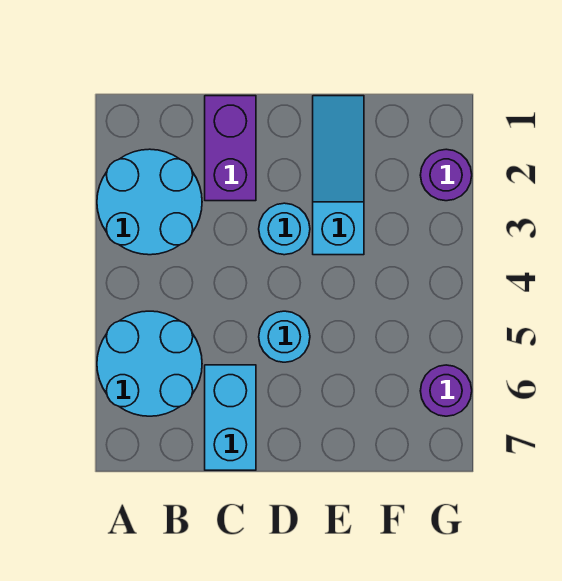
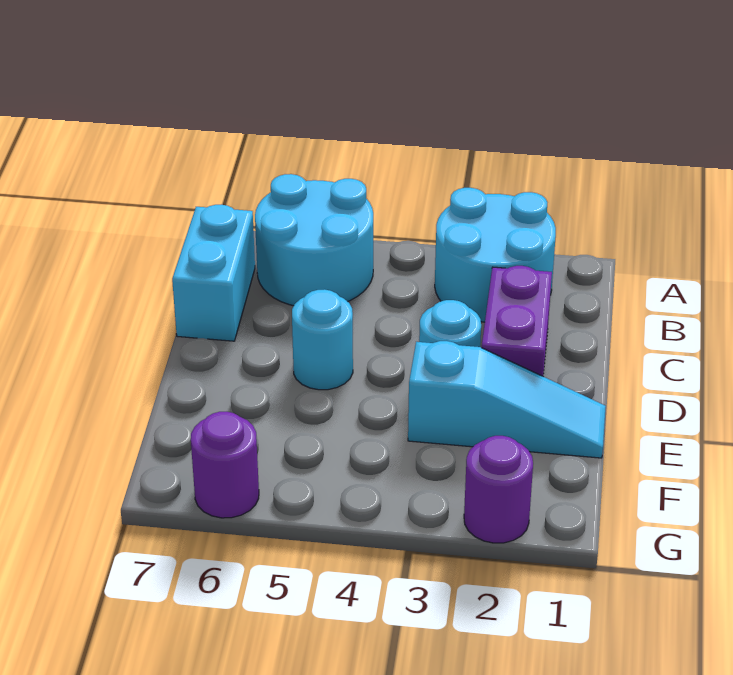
purple brick C1:C2 level 1 -> purple brick C2:D2 level 1
cyan brick C6:C7 level 1 -> cyan brick B7:C7 level 1

